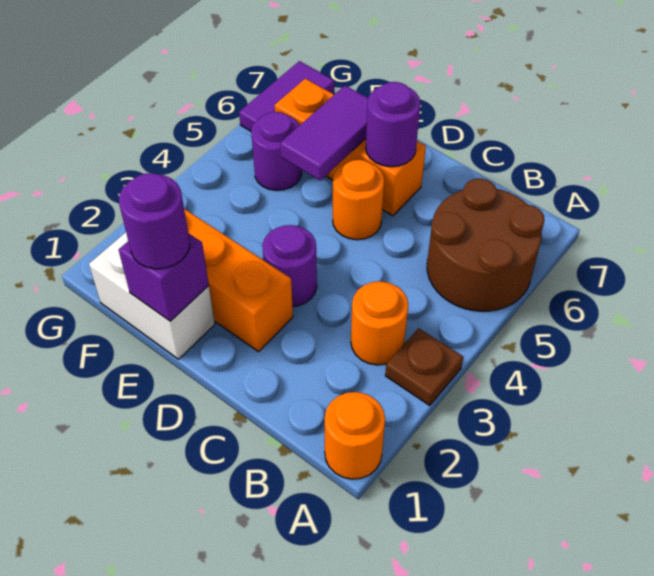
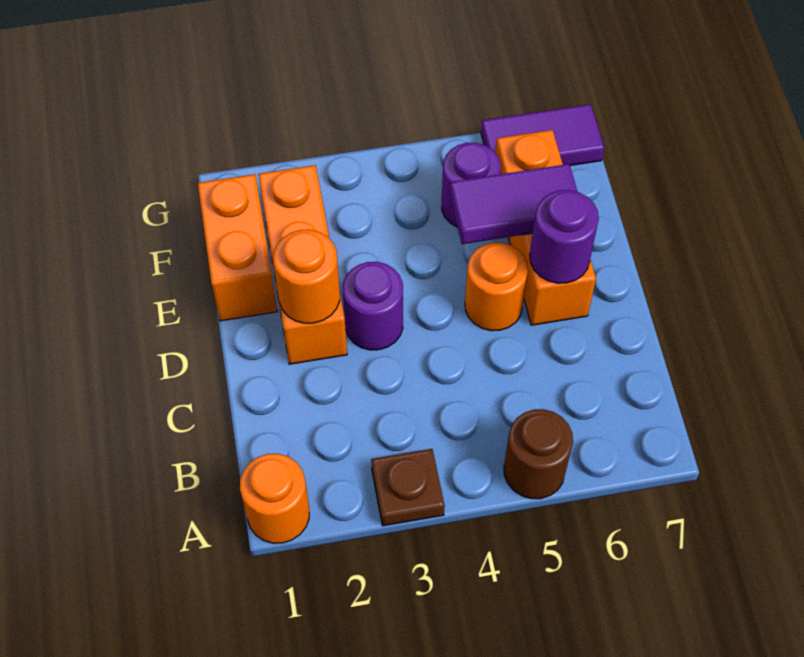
brown round brick A5:B6 level 1 -> brown round brick A5 level 1
orange round brick B3 level 1 -> orange round brick D2 level 2
white brick E1:F1 level 1 -> orange brick E1:F1 level 1
purple brick E1 level 2 -> none
purple round brick E1 level 3 -> none

